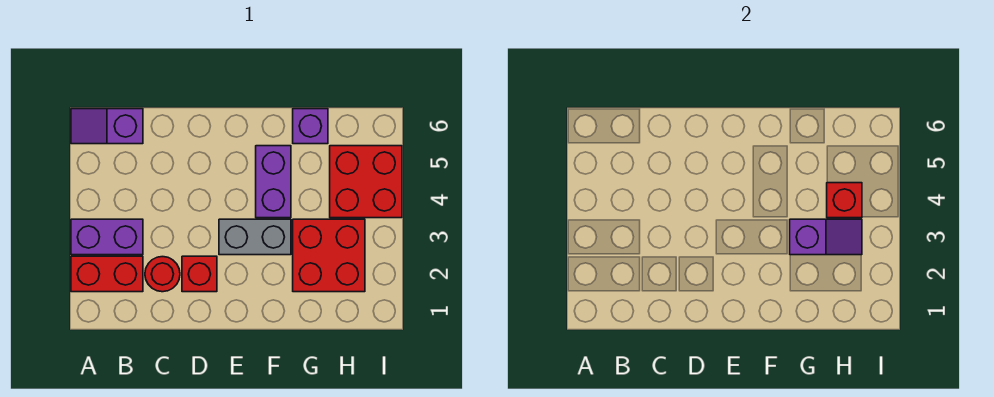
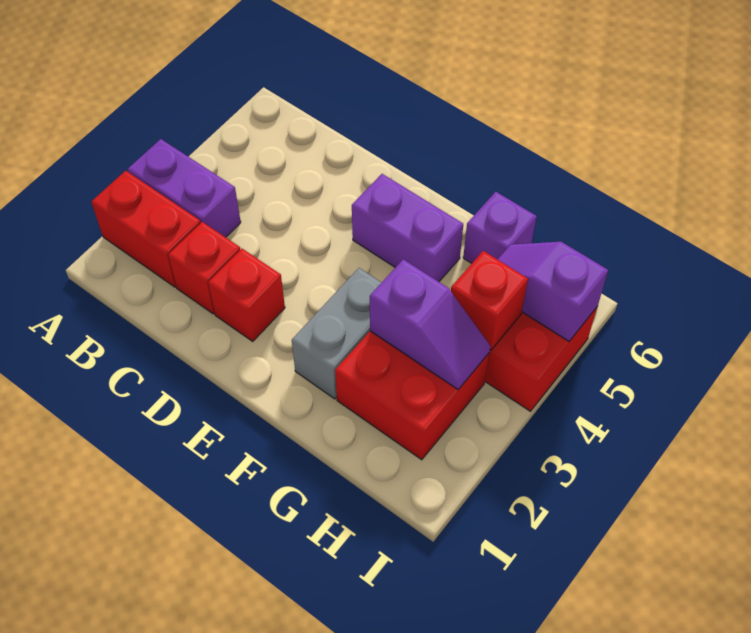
purple slope A6:B6 level 1 top B -> purple slope H5:I5 level 2 top I
red round brick C2 level 1 -> red brick C2 level 1
grey brick E3:F3 level 1 -> grey brick F2:F3 level 1
purple brick F4:F5 level 1 -> purple brick E5:F5 level 1

